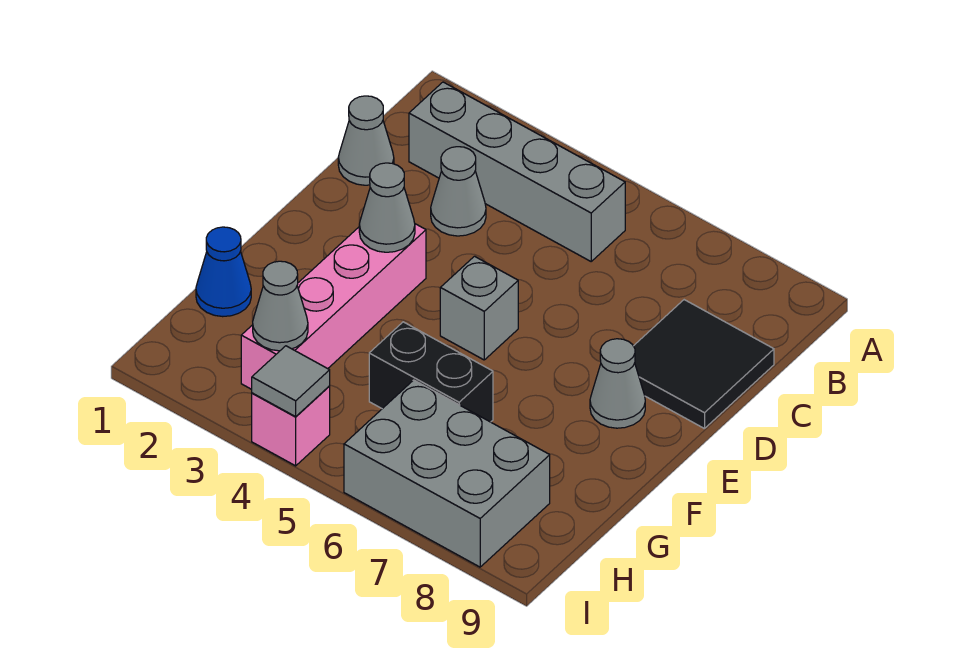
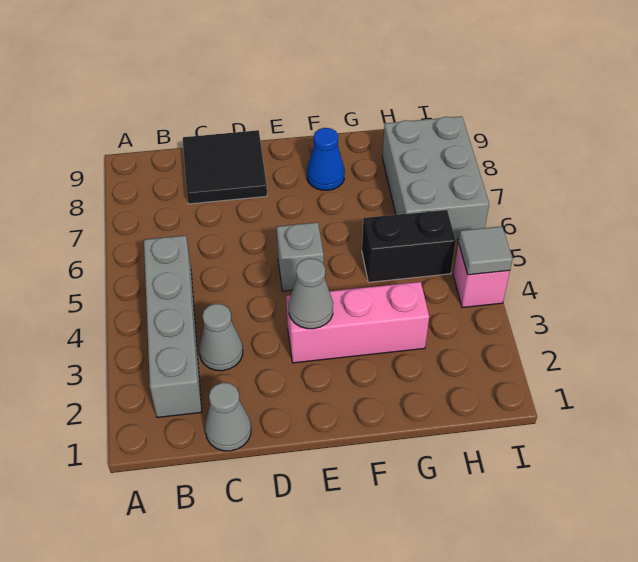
pink brick E3:H3 level 1 -> pink brick E3:G3 level 1
grey cone E8 level 1 -> none
blue cone G1 level 1 -> blue cone F8 level 1
black brick G5:G6 level 1 -> black brick G5:H5 level 1
grey cone H3 level 2 -> none

